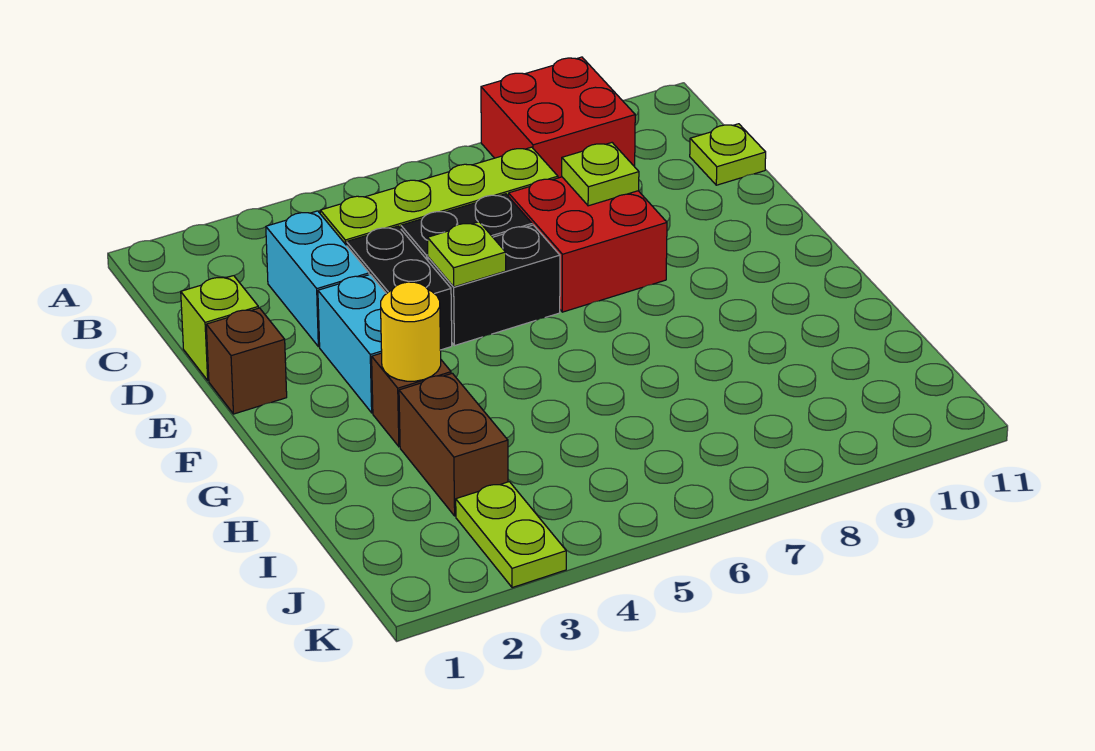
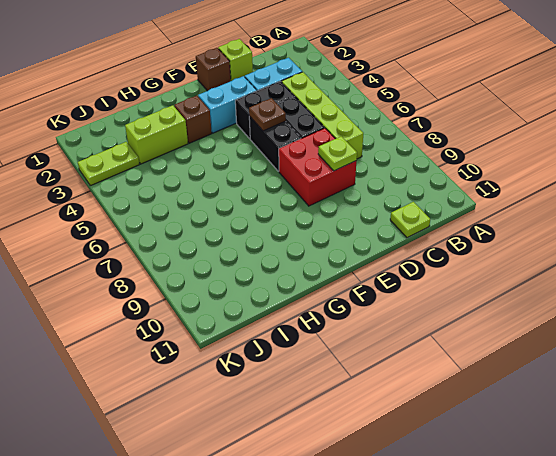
red brick A8:B9 level 1 -> none
lime plate E5 level 2 -> brown plate E5 level 2
yellow round brick G3 level 2 -> none
brown brick H3:I3 level 1 -> lime brick H3:I3 level 1

